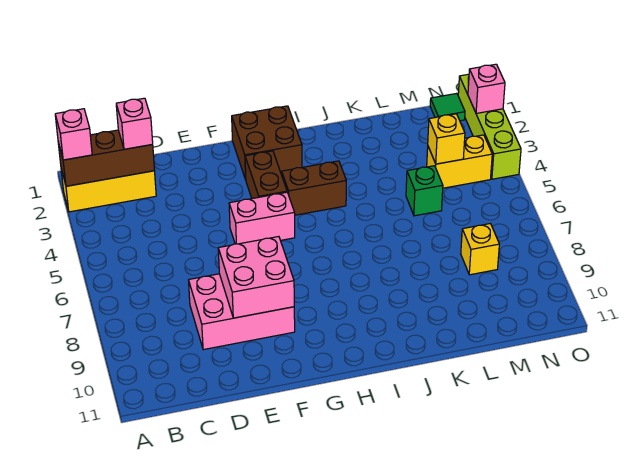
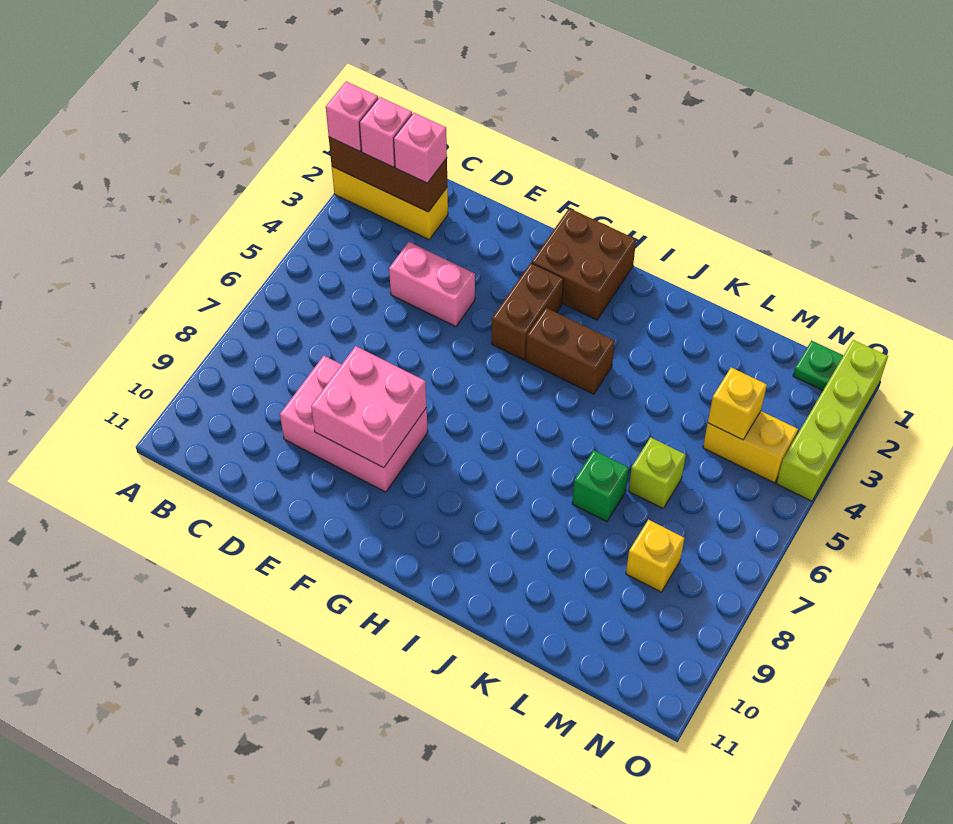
pink brick F5:G5 level 1 -> pink brick D4:E4 level 1
green brick L5 level 1 -> green brick K7 level 1
none -> lime brick L6 level 1
green tile N1 level 1 -> green plate N1 level 1
pink brick O2 level 2 -> pink brick B2 level 3

